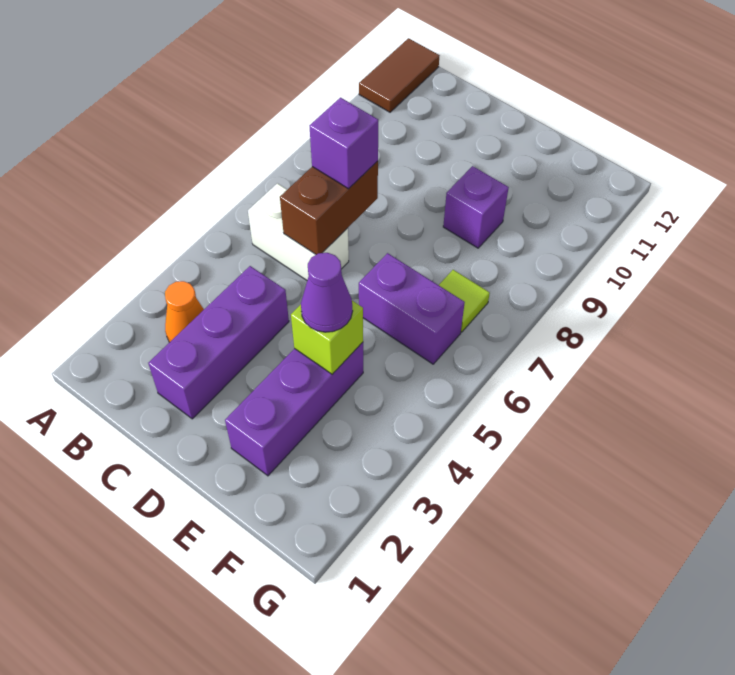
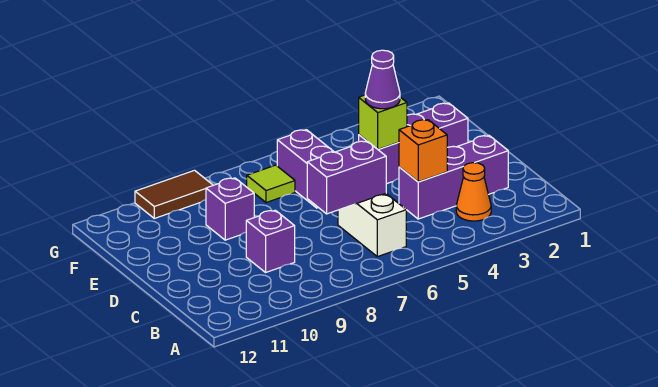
brown tile A11:A12 level 1 -> brown tile G9:G10 level 1
none -> orange brick C4 level 2
brown brick C6:C7 level 2 -> purple brick C6:C7 level 2
purple brick C7 level 3 -> purple brick C9 level 1

